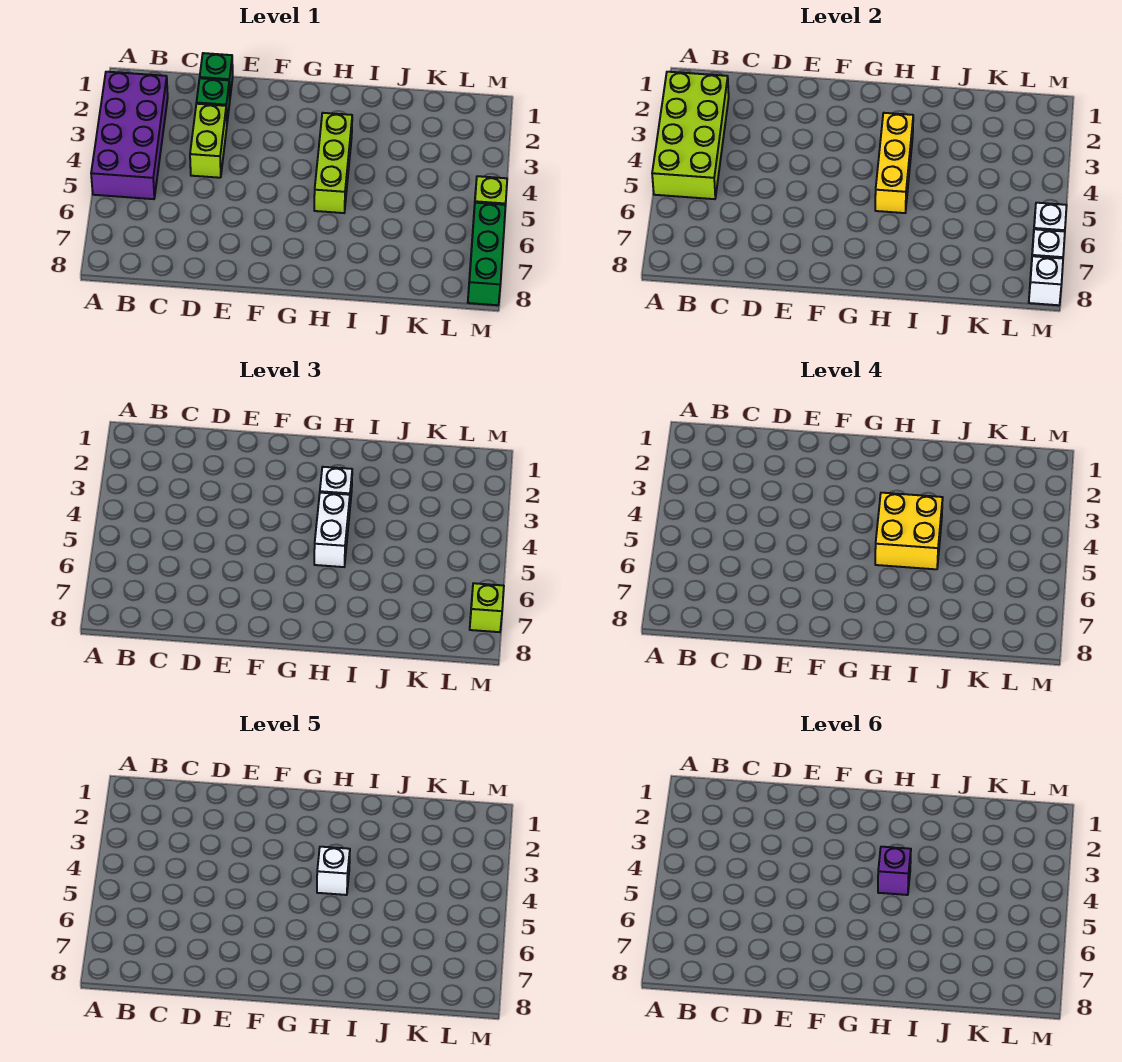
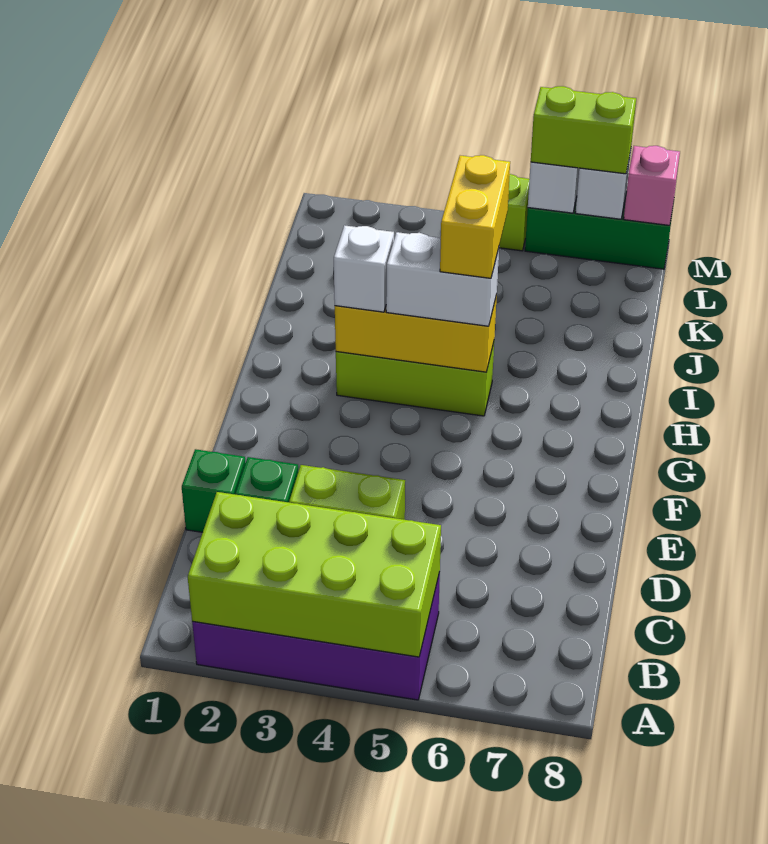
yellow brick H4:I5 level 4 -> yellow brick H5:I5 level 4
white brick H4 level 5 -> none
purple brick H4 level 6 -> none
lime brick M7 level 3 -> lime brick M6:M7 level 3
white brick M8 level 2 -> pink brick M8 level 2

